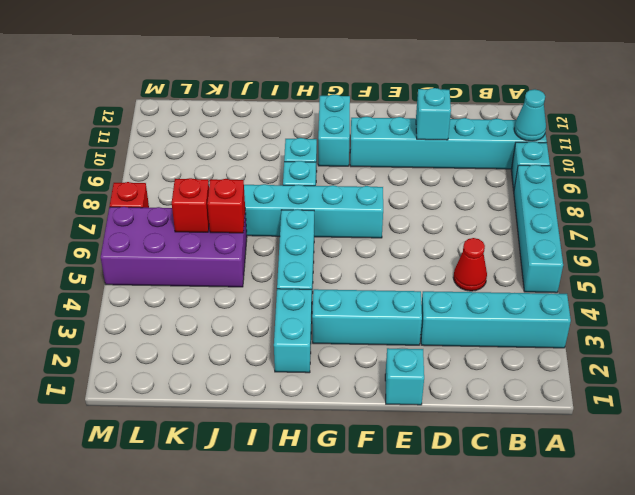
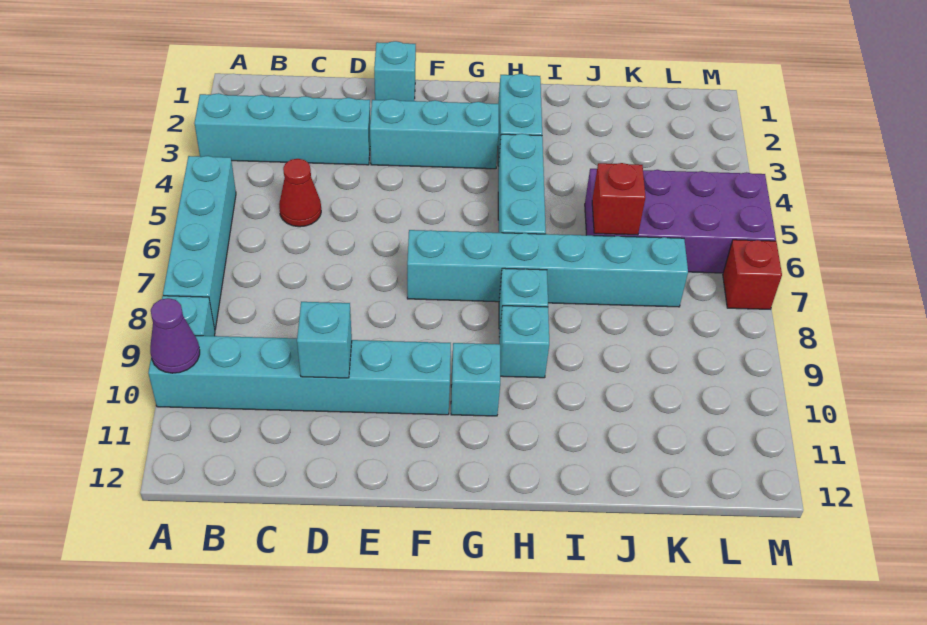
cyan cone A10 level 2 -> purple cone A10 level 2
cyan brick G10:G11 level 1 -> cyan brick G10 level 1
red brick K6 level 2 -> none

